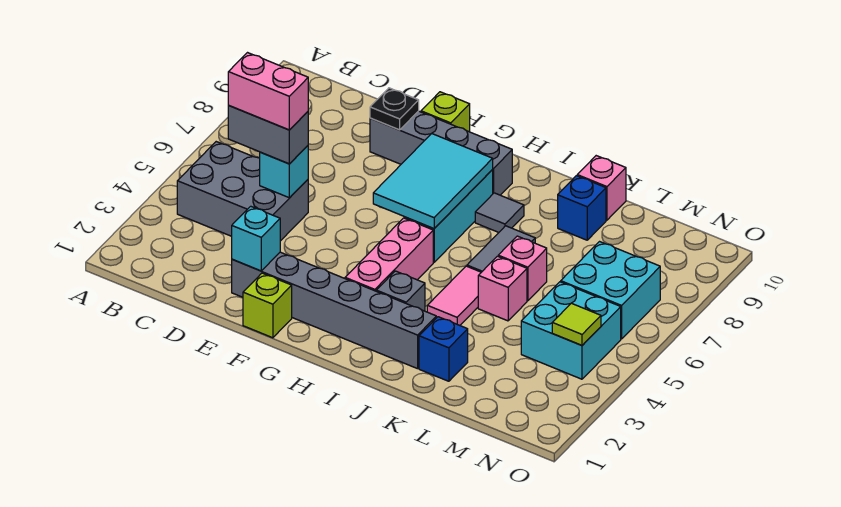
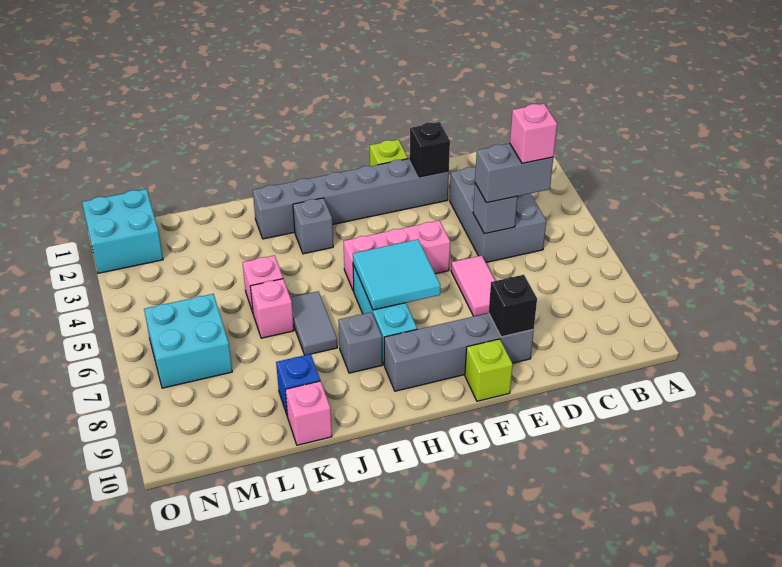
grey brick B4:D5 level 1 -> grey brick C3:D5 level 1
pink brick C5:D5 level 4 -> pink brick C5 level 4
cyan brick D5 level 2 -> grey brick D5 level 2
cyan brick E2 level 2 -> black brick E2 level 2
black plate E9 level 2 -> black brick E9 level 2
cyan tile G6:H8 level 2 -> cyan tile G6:H7 level 2
pink brick H3:H5 level 1 -> pink brick F5:H5 level 1
grey tile I8 level 1 -> grey brick I8 level 1
pink tile J4:J5 level 1 -> pink tile E6:E7 level 1
blue brick K2 level 1 -> none
cyan brick M4:N5 level 1 -> cyan brick N1:O2 level 1
lime tile N4 level 2 -> none

